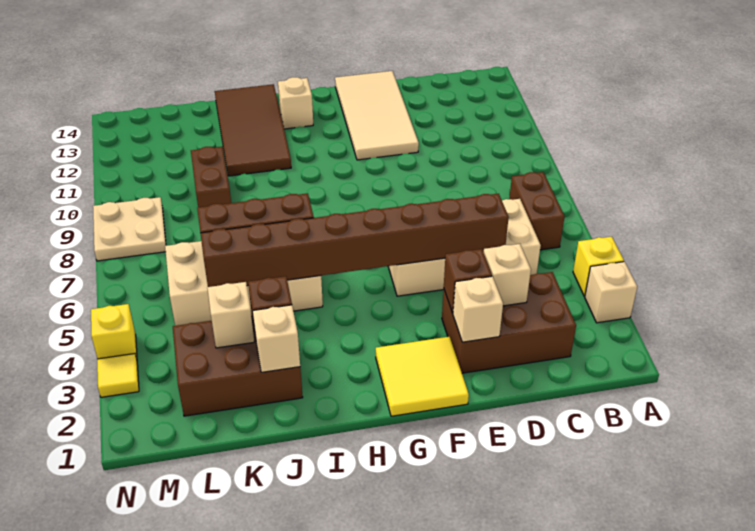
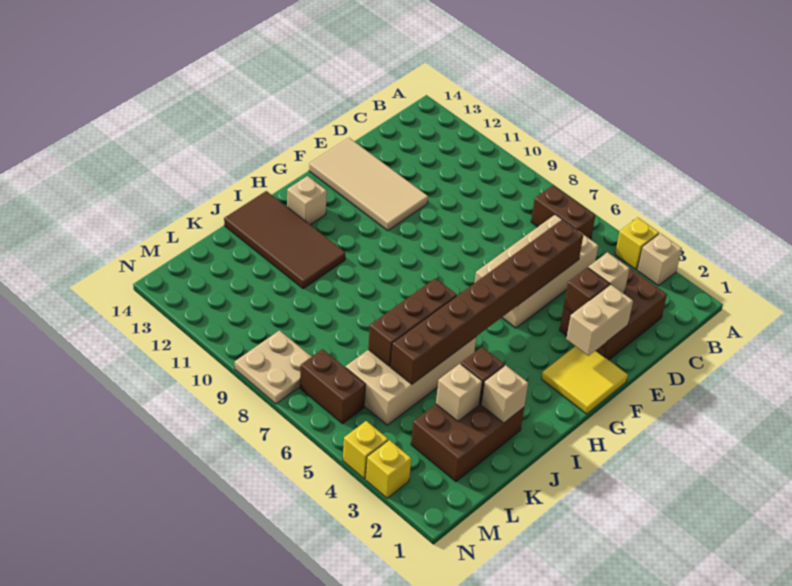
tan brick E2 level 2 -> tan brick E2:F2 level 2
brown brick K9:K10 level 1 -> brown brick M6:M7 level 1
yellow tile N3 level 1 -> yellow brick N3 level 1

